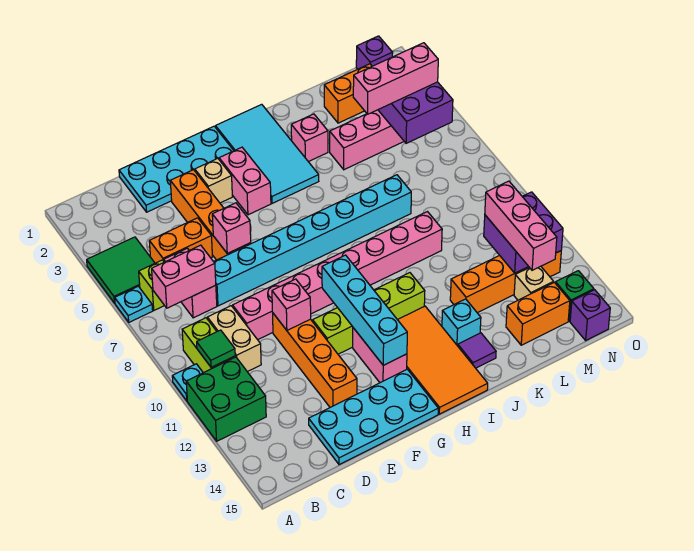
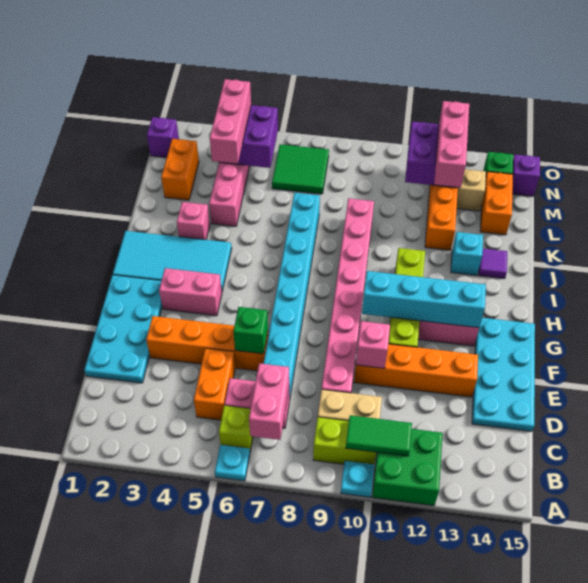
green tile A4:B5 level 1 -> green tile M6:N7 level 1
green tile B10 level 2 -> green tile B10:B11 level 2
pink brick E6 level 2 -> green brick E6 level 2
tan brick F3 level 1 -> none
orange tile H12:I15 level 1 -> none
pink brick M11:M13 level 3 -> pink brick L12:N12 level 3

